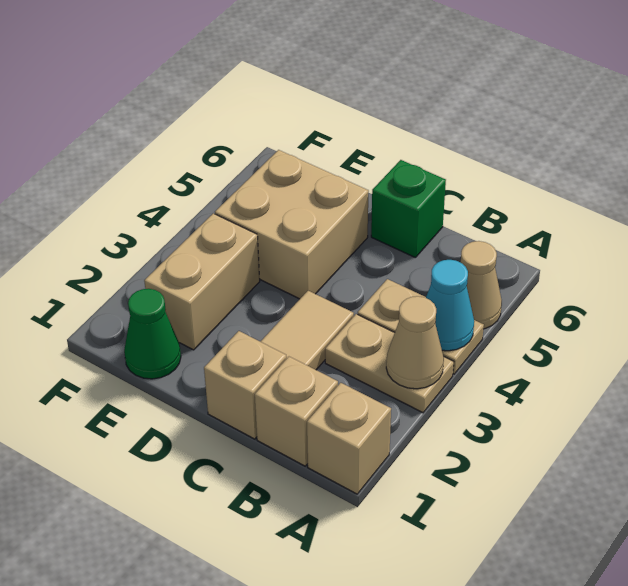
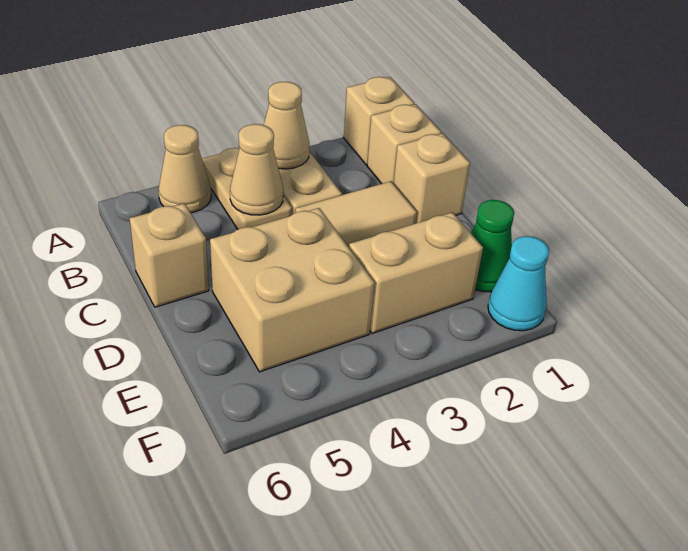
cyan cone A4 level 2 -> cyan cone F1 level 1
none -> tan cone B4 level 2
green brick C6 level 1 -> tan brick C6 level 1

